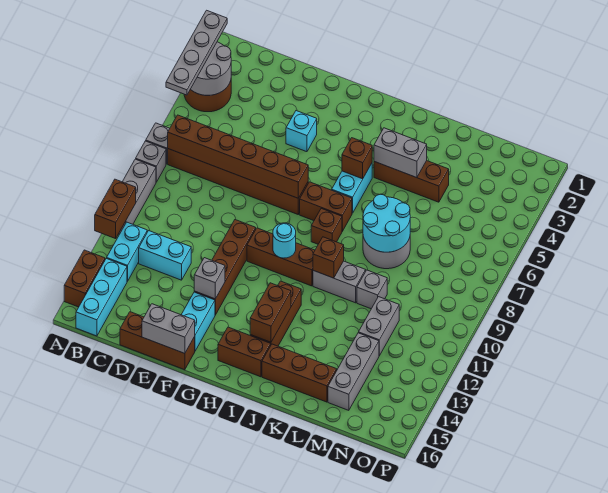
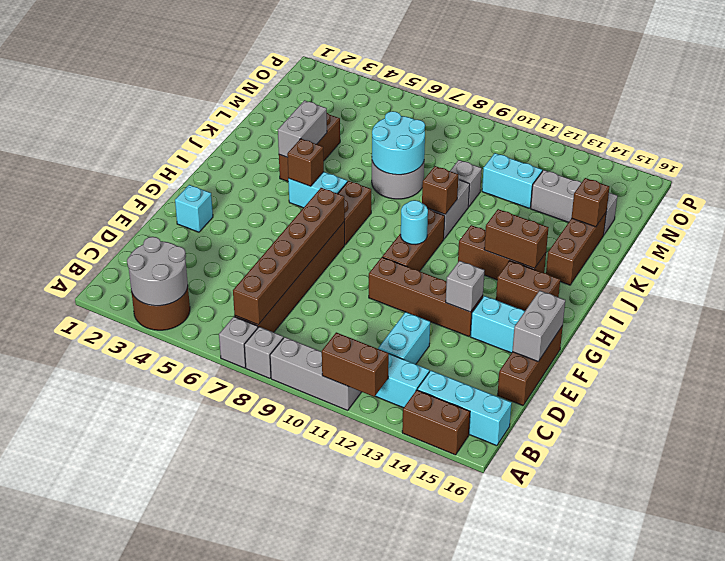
grey plate A2:A5 level 3 -> none
cyan brick F4 level 1 -> cyan brick F2 level 1
brown brick H15:I15 level 1 -> brown brick H14:H15 level 1
brown brick I8 level 1 -> brown brick L15 level 2
grey brick M11:M12 level 1 -> cyan brick M11:M12 level 1

